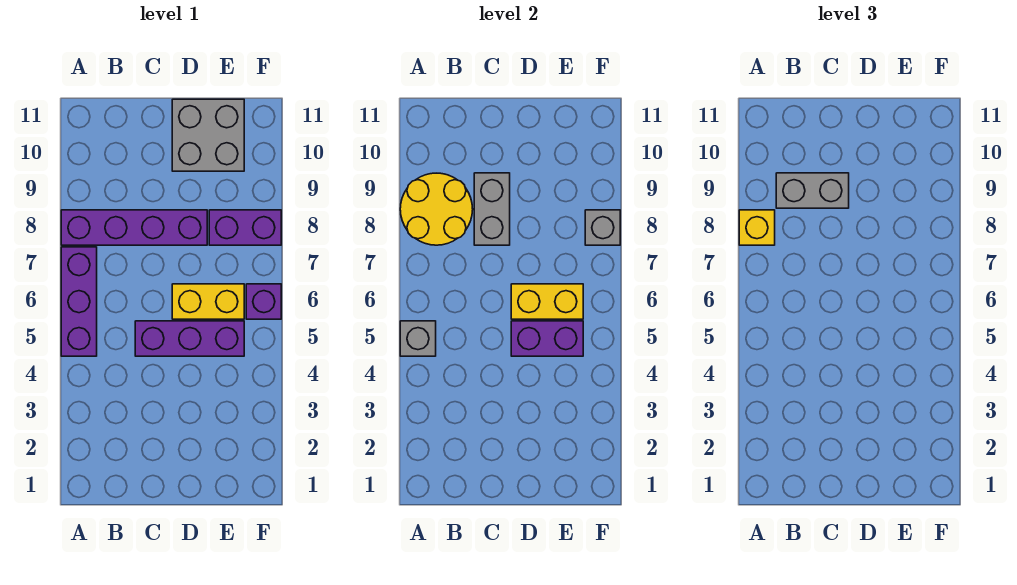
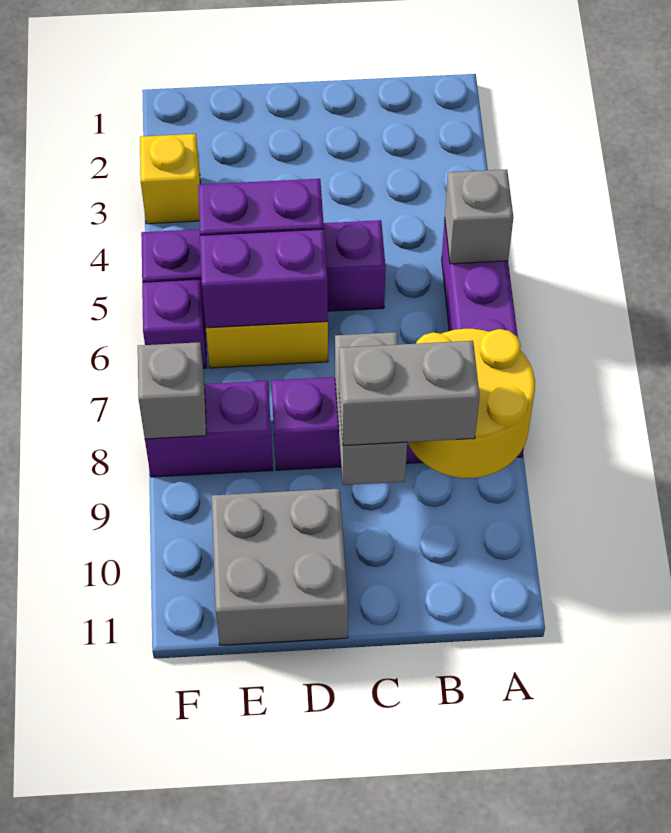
yellow brick A8 level 3 -> yellow brick F3 level 1
purple brick C5:E5 level 1 -> purple brick C5:F5 level 1
yellow brick D6:E6 level 2 -> purple brick D6:E6 level 2

